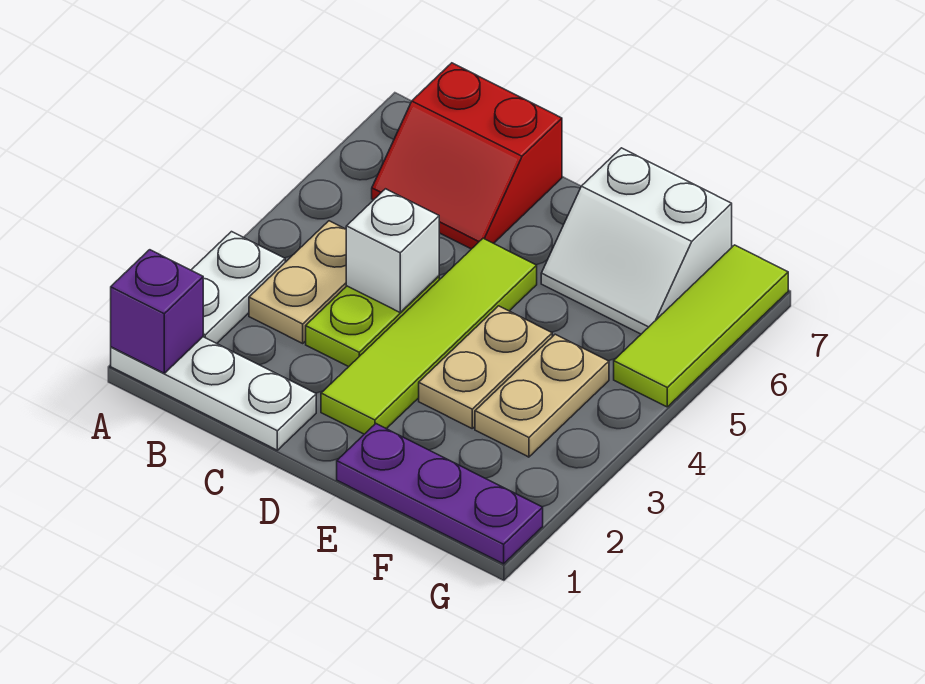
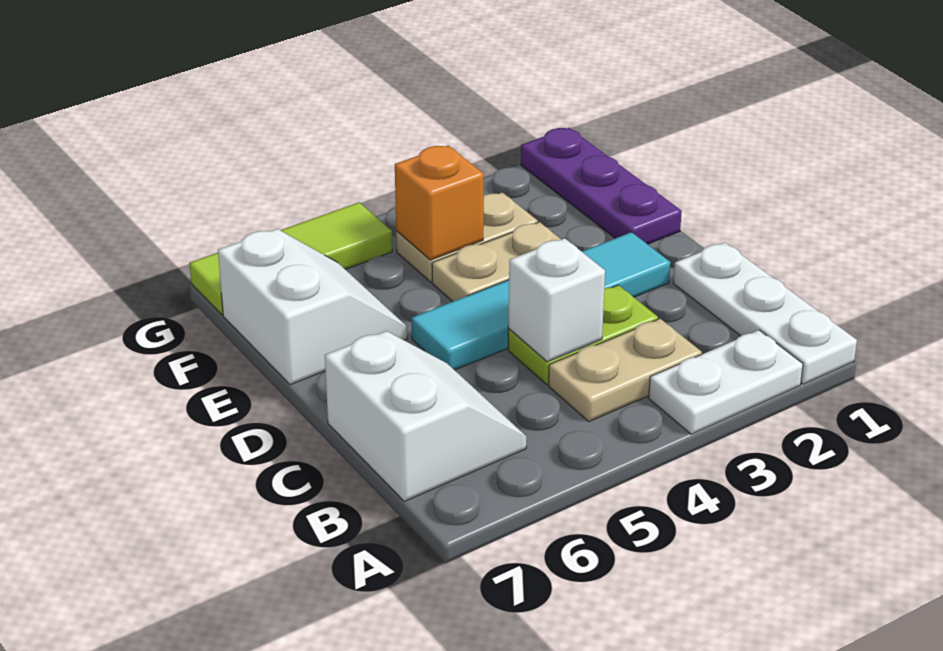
purple brick A1 level 2 -> none
red slope B6:C7 level 1 top 7 -> white slope B6:C7 level 1 top 7
lime tile D2:D5 level 1 -> cyan tile D2:D5 level 1
none -> orange brick F4 level 2

